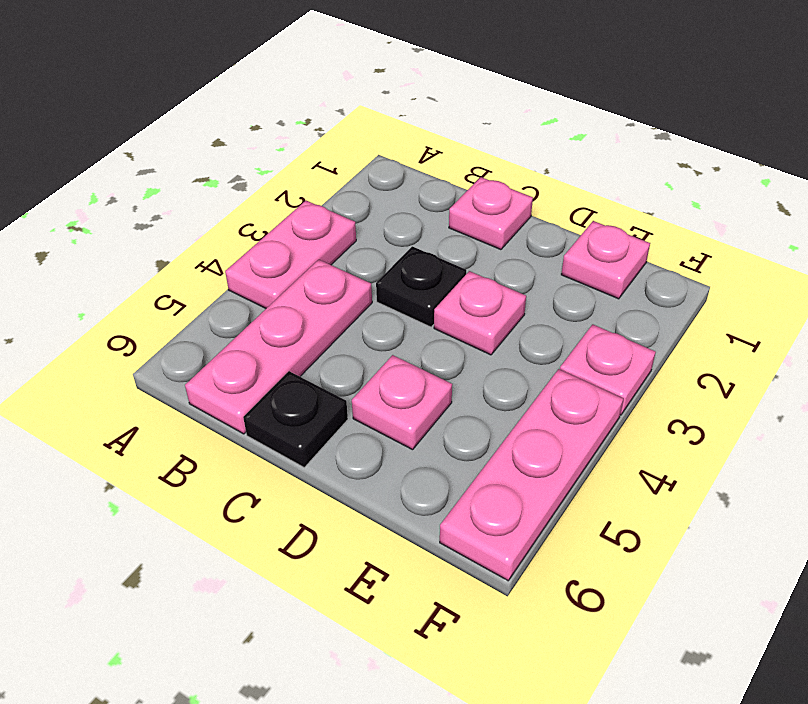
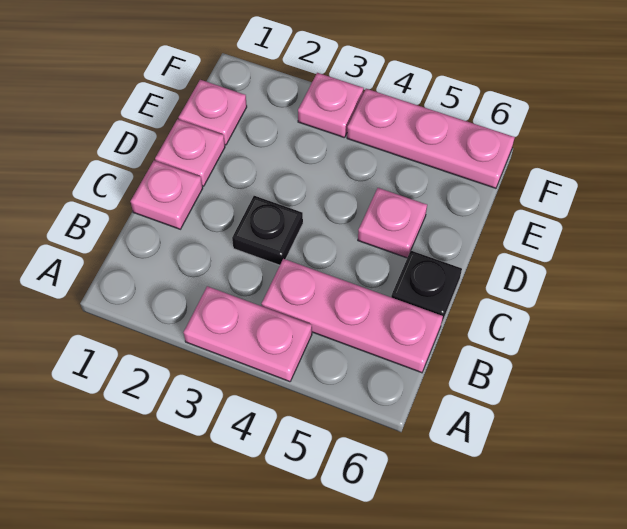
pink plate D3 level 1 -> pink plate D1 level 1

